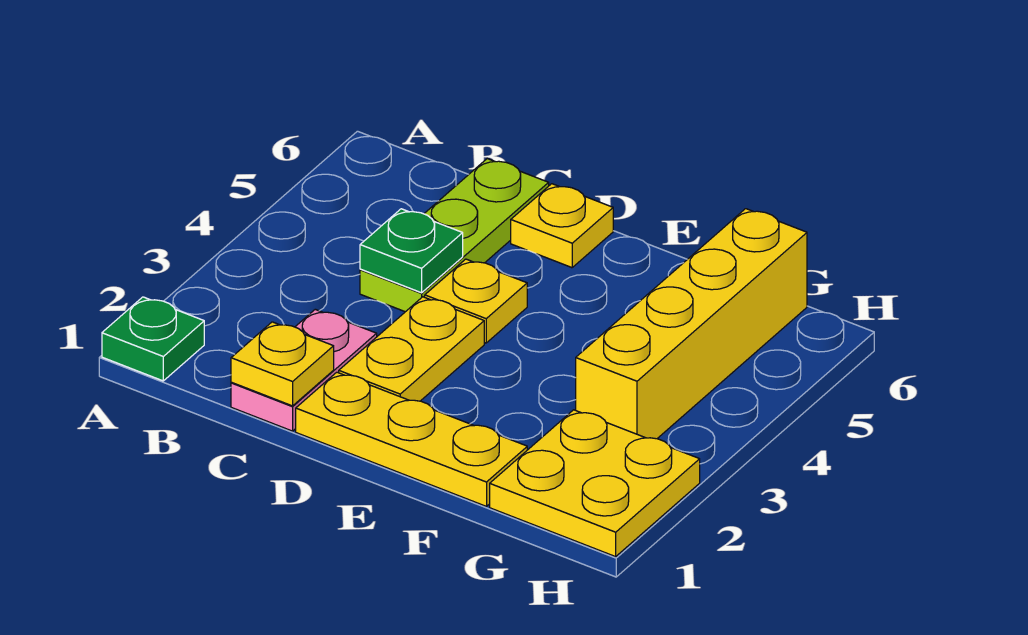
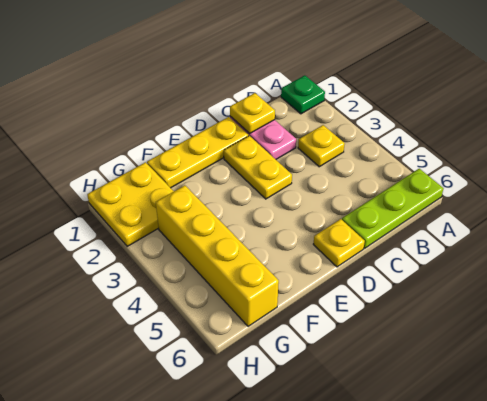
lime plate C4:C6 level 1 -> lime plate A6:C6 level 1
green plate C4 level 2 -> none
yellow plate D4 level 1 -> yellow plate B3 level 1

